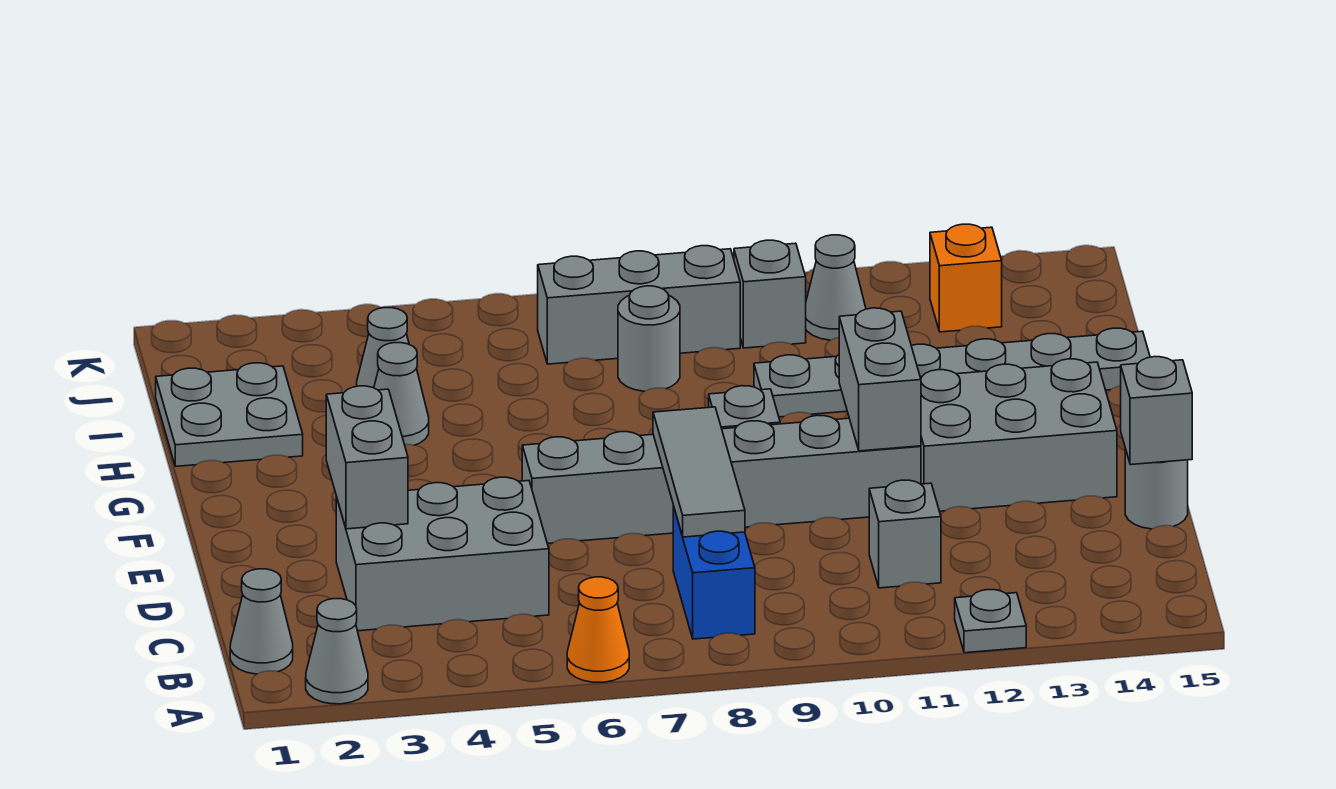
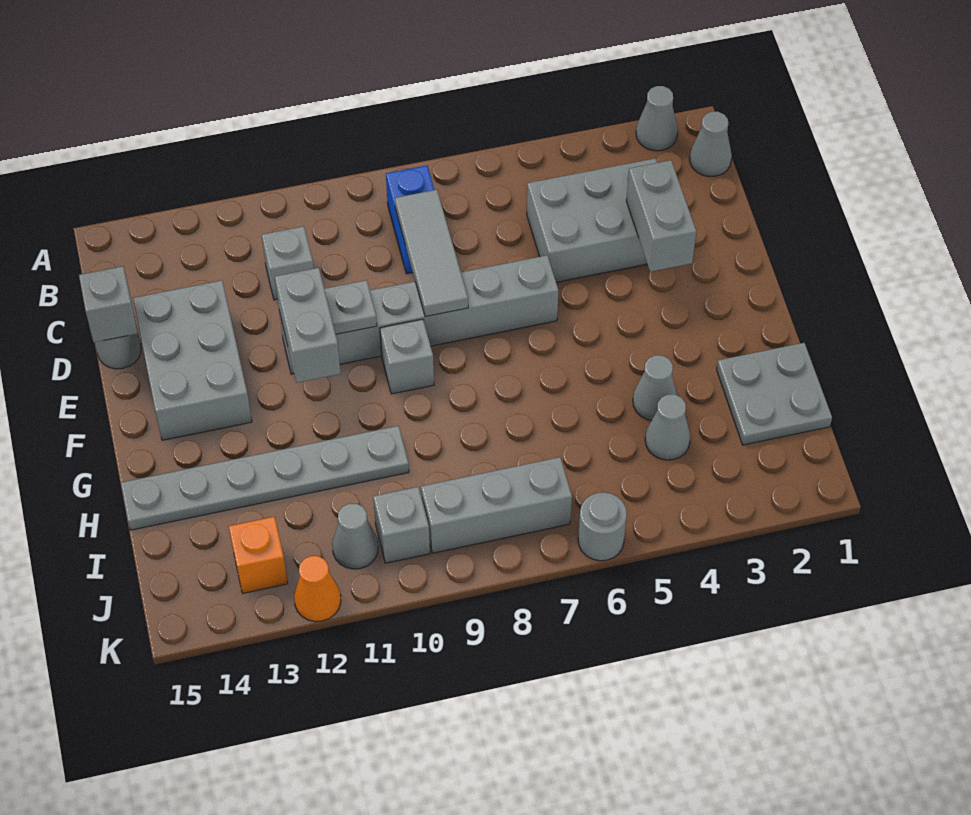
orange cone A6 level 1 -> orange cone K12 level 1
grey plate A12 level 1 -> grey plate E10 level 2
grey brick E12:F14 level 1 -> grey brick D13:F14 level 1
grey round brick I8 level 1 -> grey round brick K6 level 1

